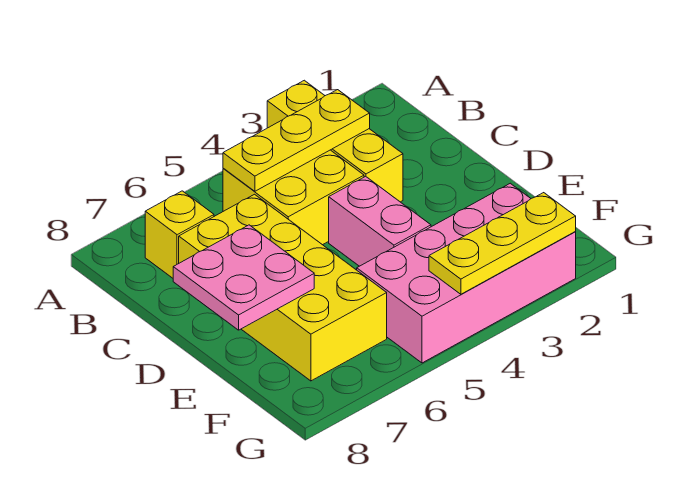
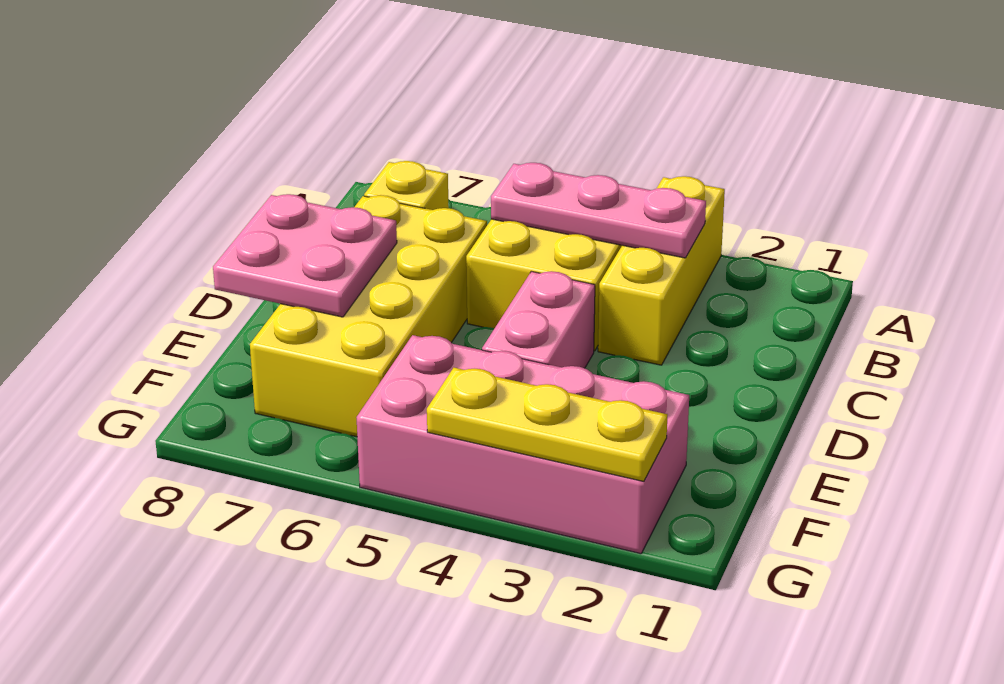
yellow plate B3:B5 level 2 -> pink plate B3:B5 level 2

